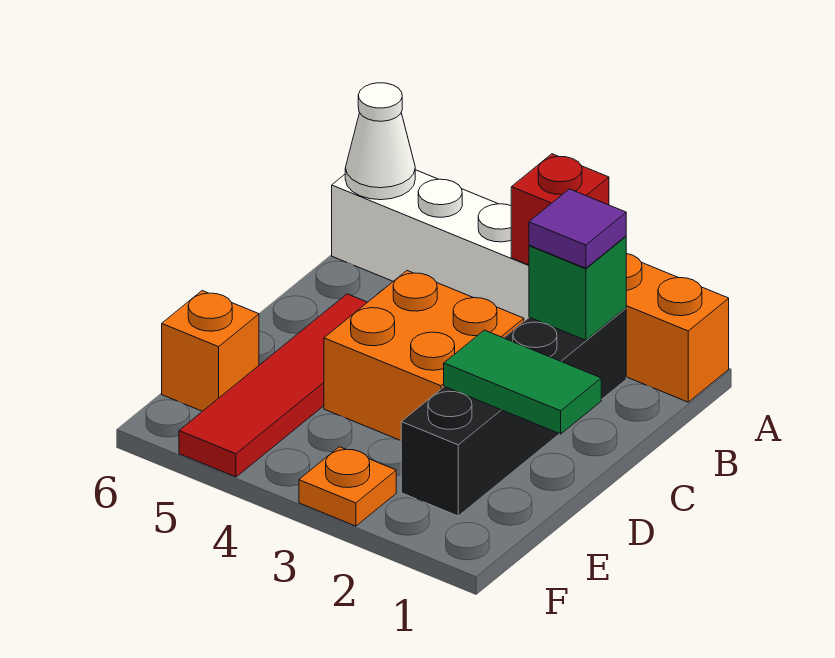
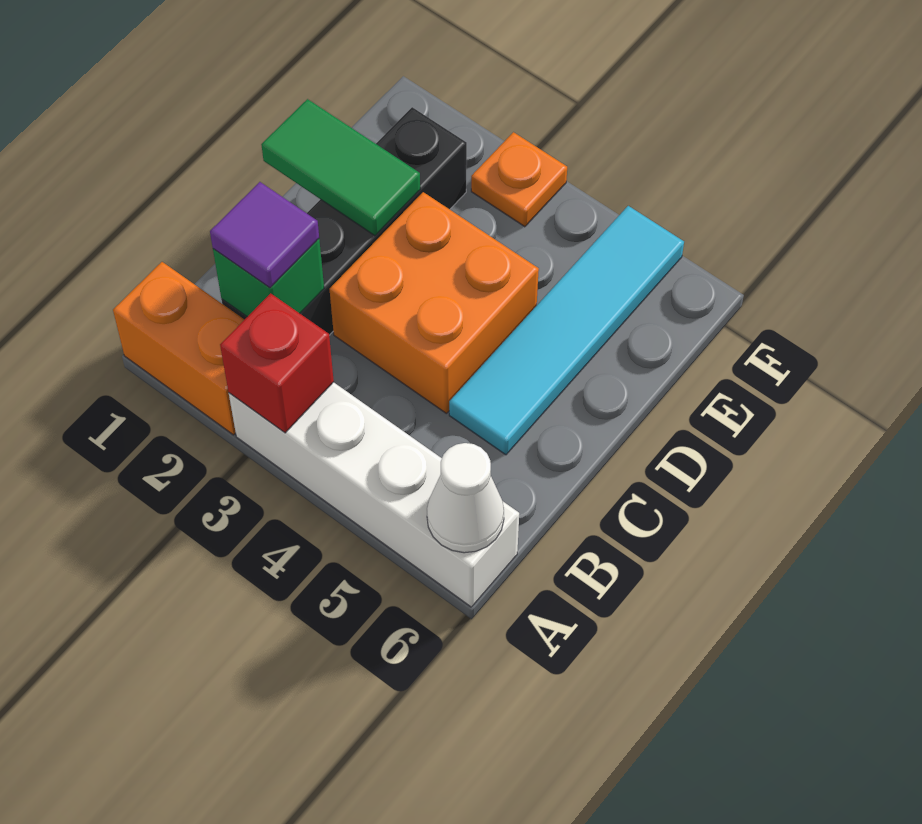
red tile C5:F5 level 1 -> cyan tile C5:F5 level 1
orange brick E6 level 1 -> none

